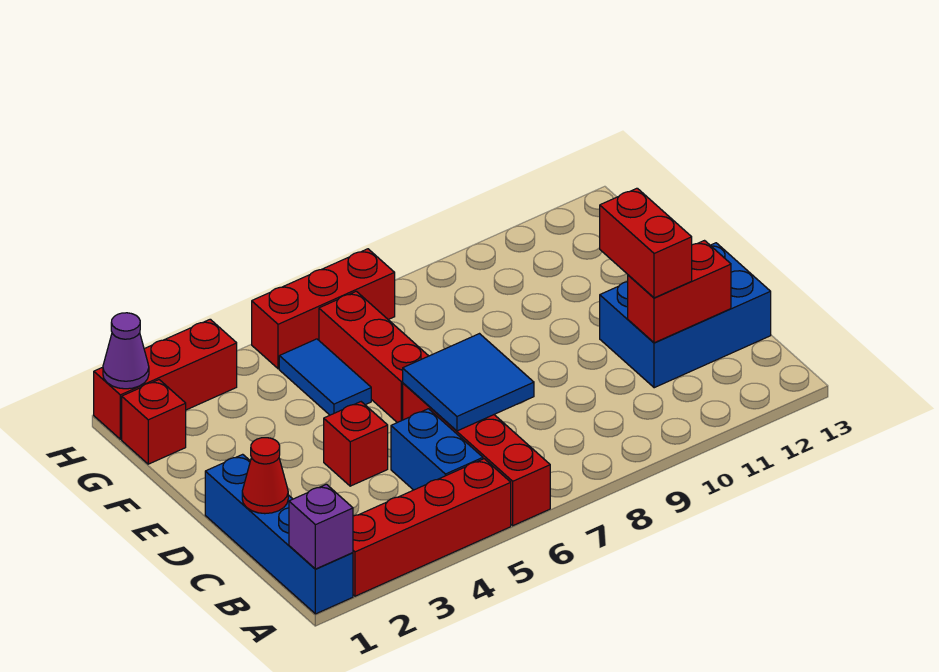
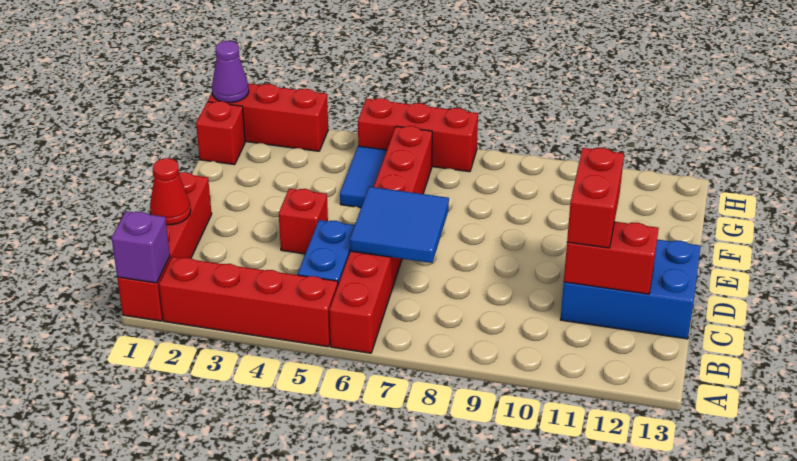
blue brick A1:D1 level 1 -> red brick A1:D1 level 1

